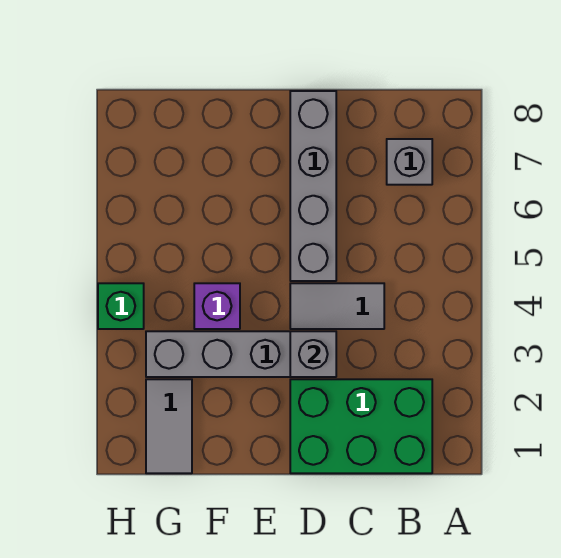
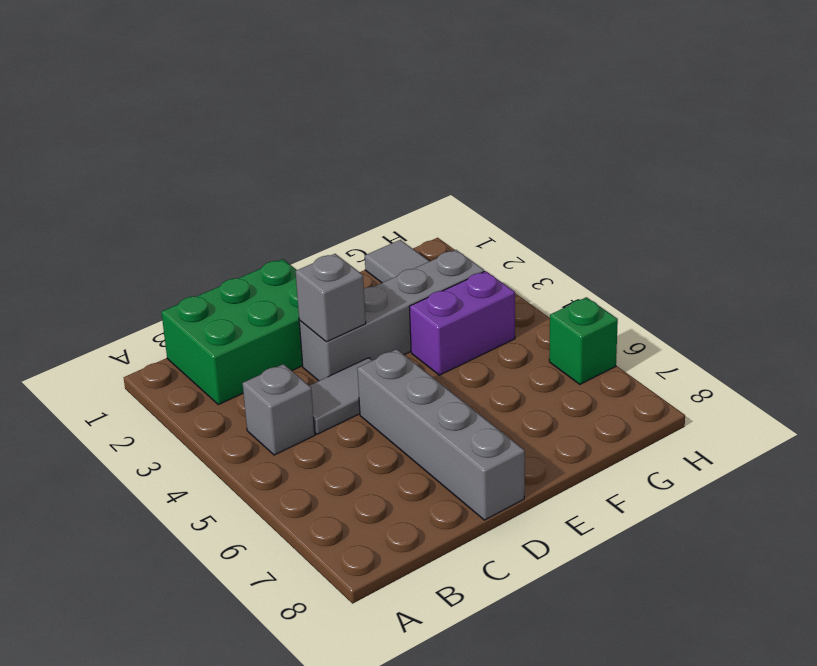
grey brick B7 level 1 -> grey brick B4 level 1
purple brick F4 level 1 -> purple brick F4:G4 level 1
green brick H4 level 1 -> green brick H6 level 1

